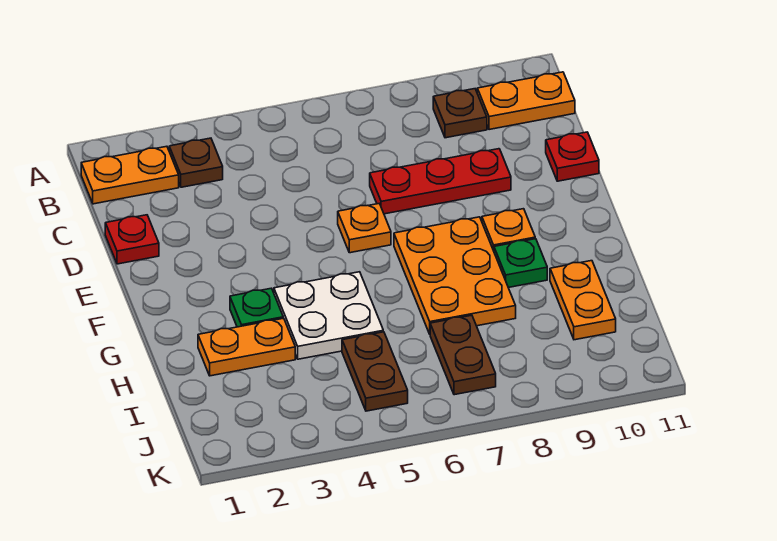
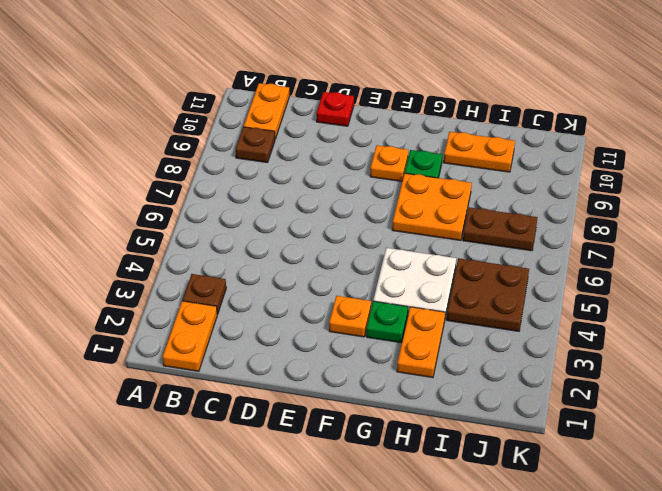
red plate D1 level 1 -> none
red plate D7:D9 level 1 -> none
orange plate E6 level 1 -> orange plate F3 level 1
orange plate F7:H8 level 1 -> orange plate G7:H8 level 1
brown plate I5:J5 level 1 -> brown plate I4:J5 level 1

